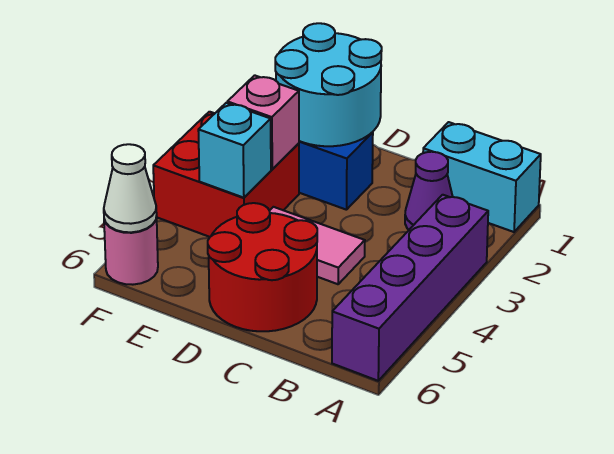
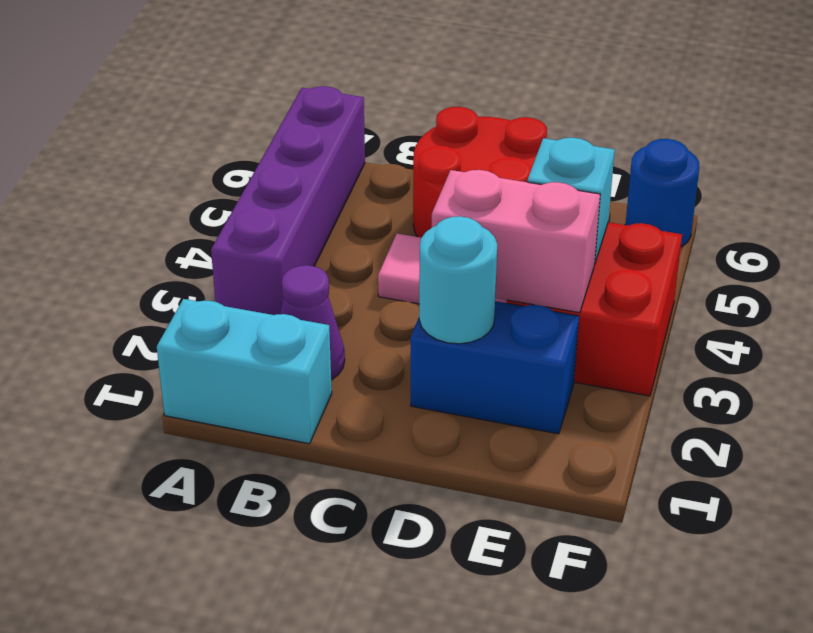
cyan round brick D1:E2 level 2 -> cyan round brick D2 level 2
pink brick E3 level 2 -> pink brick D3:E3 level 2
pink round brick F6 level 1 -> blue round brick F6 level 1
white cone F6 level 2 -> none

